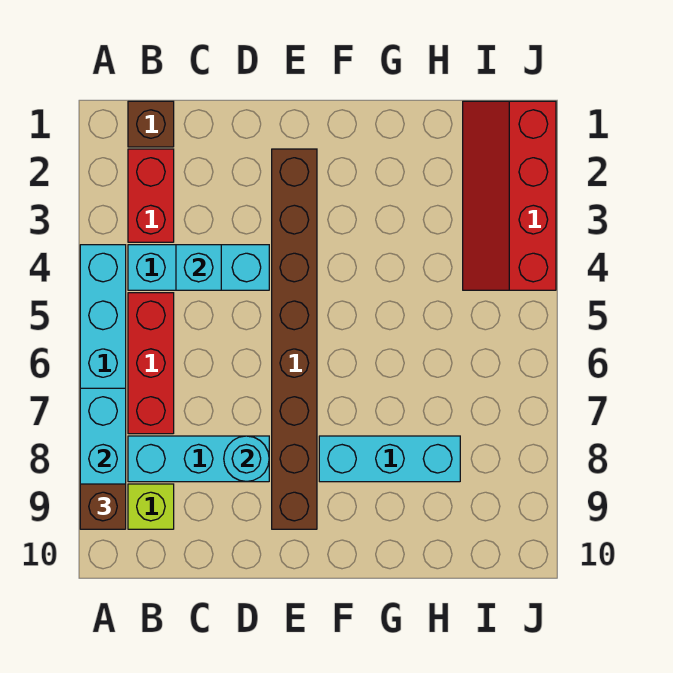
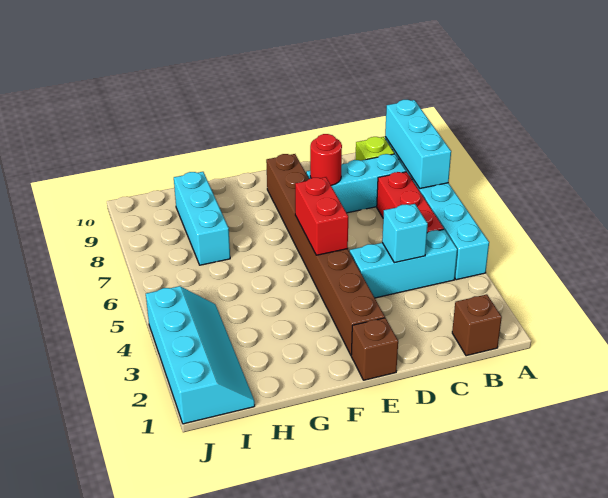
brown brick A9 level 3 -> brown brick E1 level 1
red brick B2:B3 level 1 -> red brick E5:E6 level 2
cyan round brick D8 level 2 -> red round brick D8 level 2
cyan brick F8:H8 level 1 -> cyan brick H7:H9 level 1
red slope I1:J4 level 1 top J -> cyan slope I1:J4 level 1 top J

